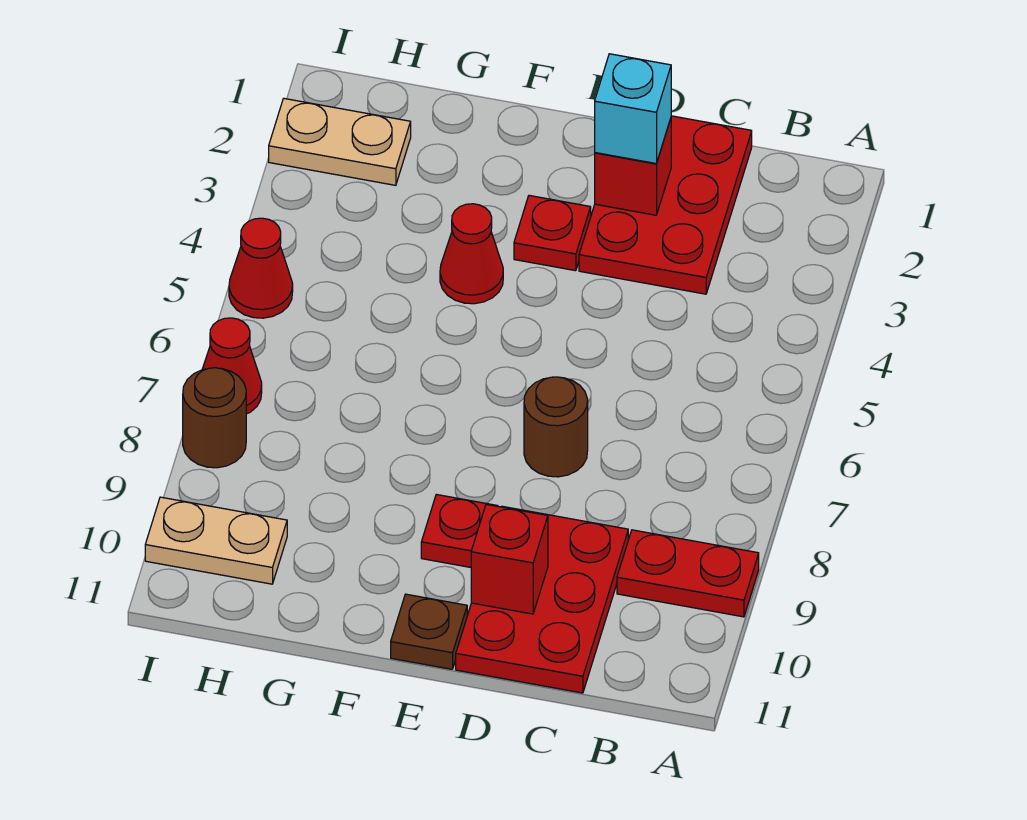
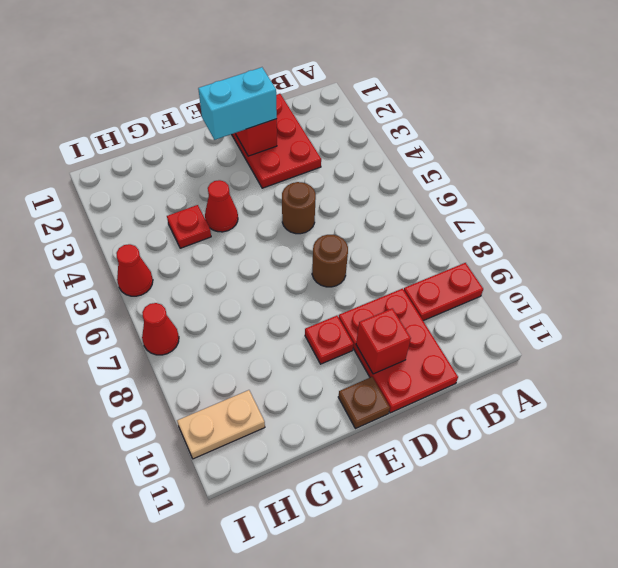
cyan brick D2 level 3 -> cyan brick D2:E2 level 3
red plate E3 level 1 -> red plate G4 level 1
tan plate H2:I2 level 1 -> none
brown round brick I8 level 1 -> brown round brick D5 level 1

